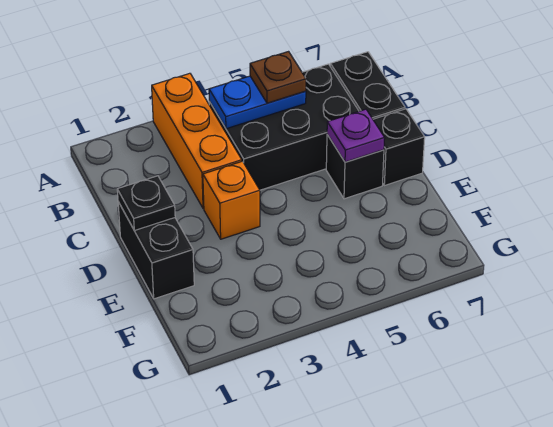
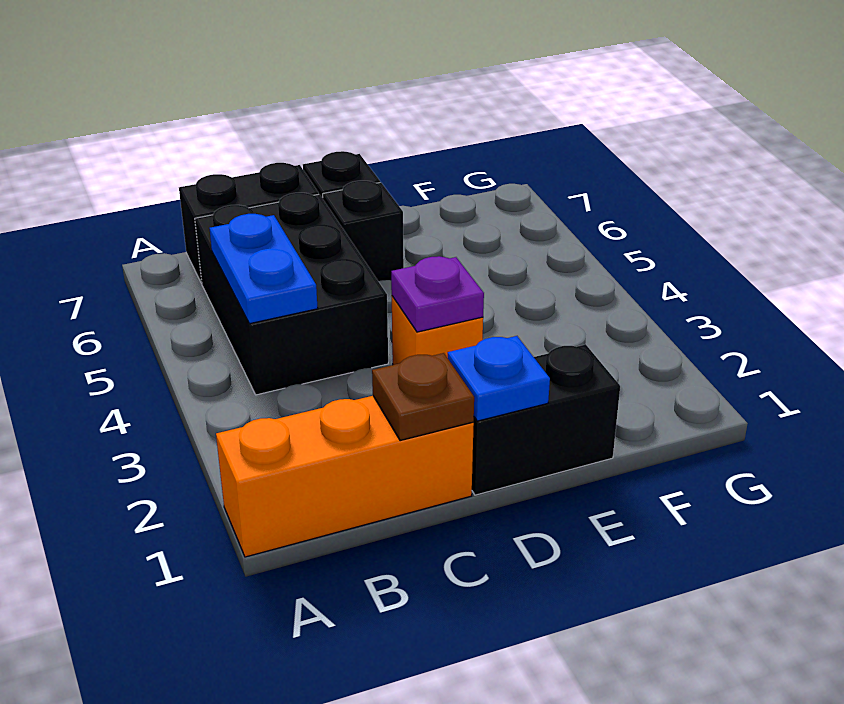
orange brick A3:C3 level 1 -> orange brick A1:C1 level 1
brown plate B5 level 3 -> brown plate C1 level 2
black plate D1 level 2 -> blue plate D1 level 2
purple plate D6 level 2 -> purple plate D3 level 2

